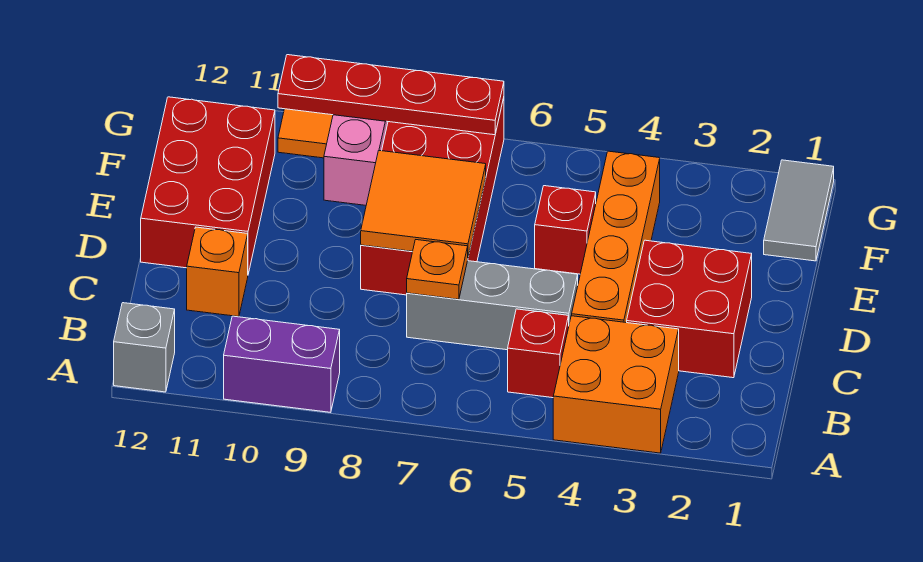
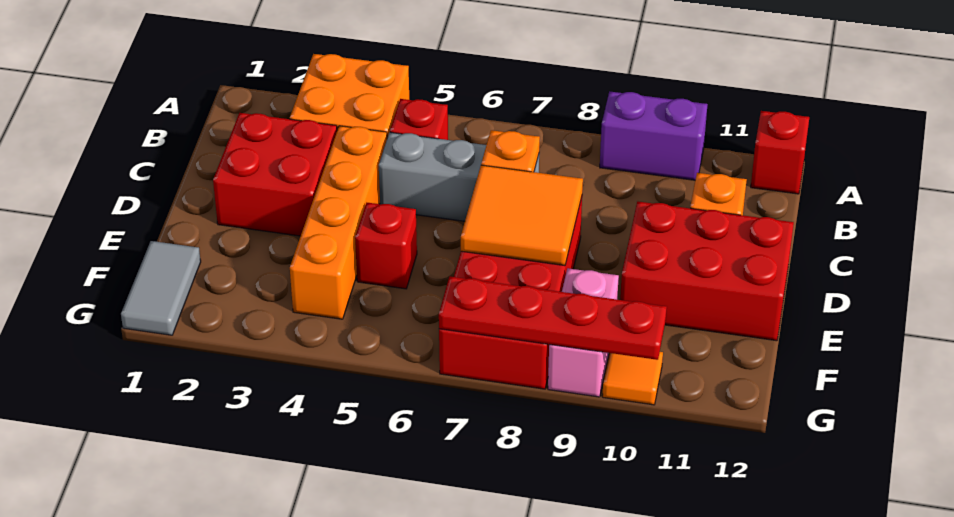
grey brick A12 level 1 -> red brick A12 level 1
red brick D11:F12 level 1 -> red brick D10:E12 level 1

